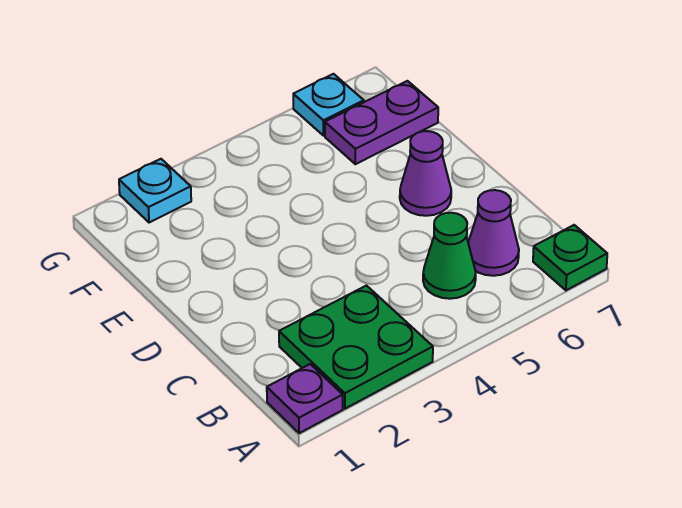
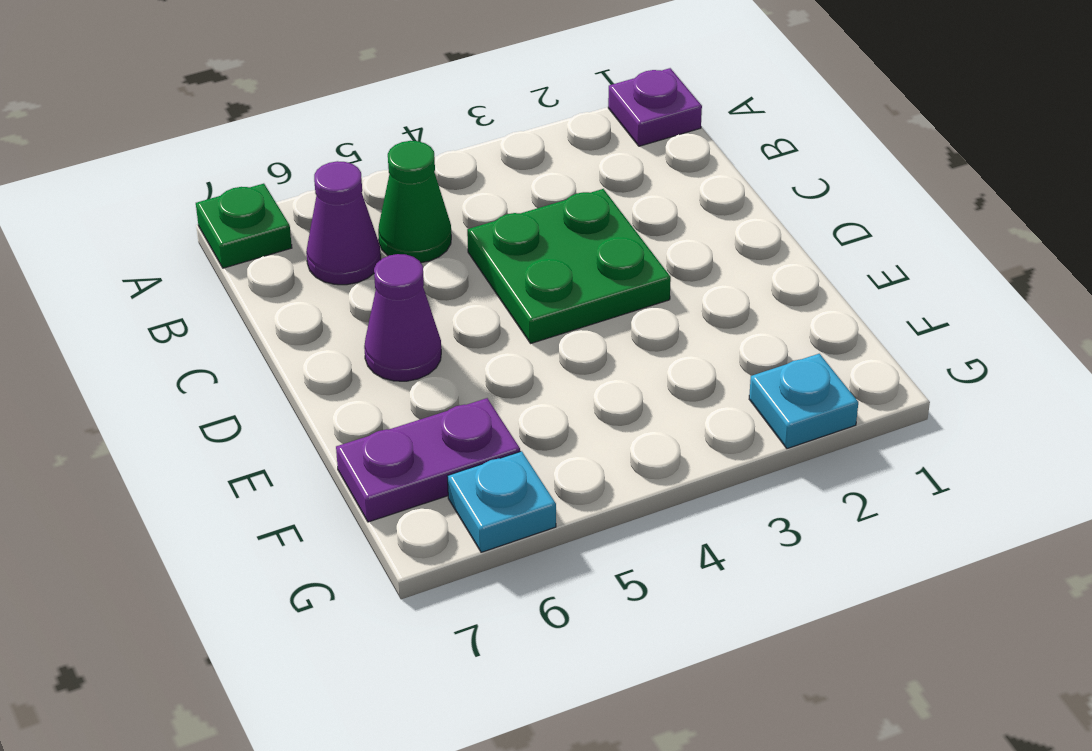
green plate A2:B3 level 1 -> green plate C3:D4 level 1

